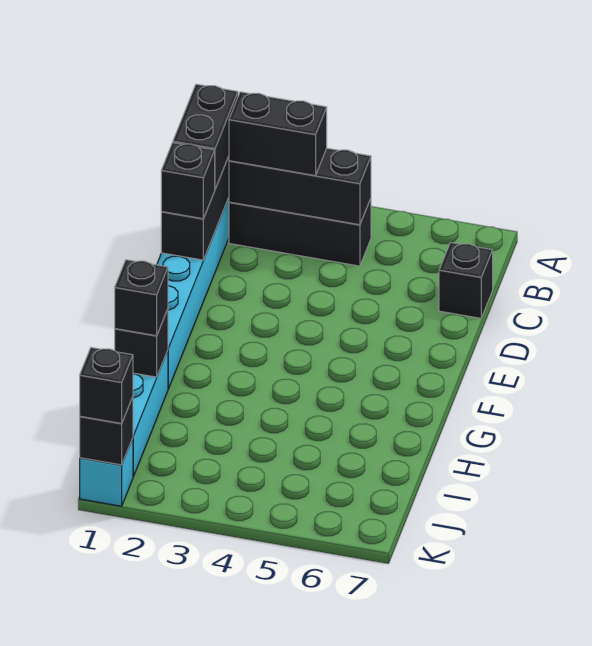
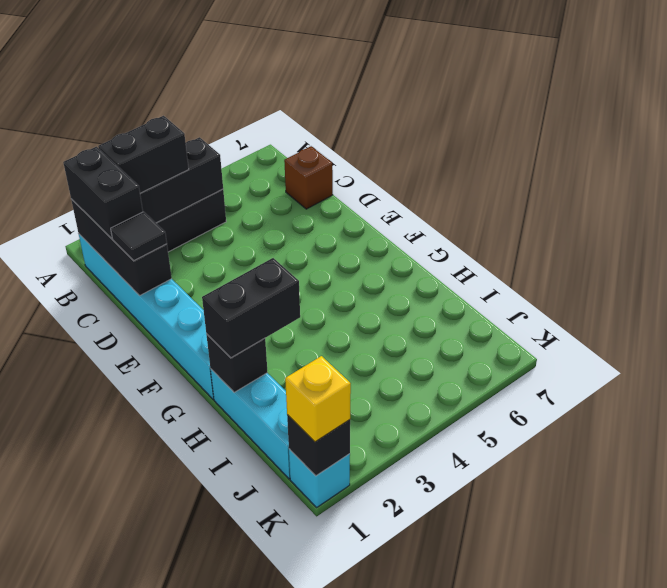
black brick C7 level 1 -> brown brick C7 level 1
black brick D1 level 3 -> black tile D1 level 3
black brick H1 level 3 -> black brick H1:H2 level 3
black brick K1 level 3 -> yellow brick K1 level 3

